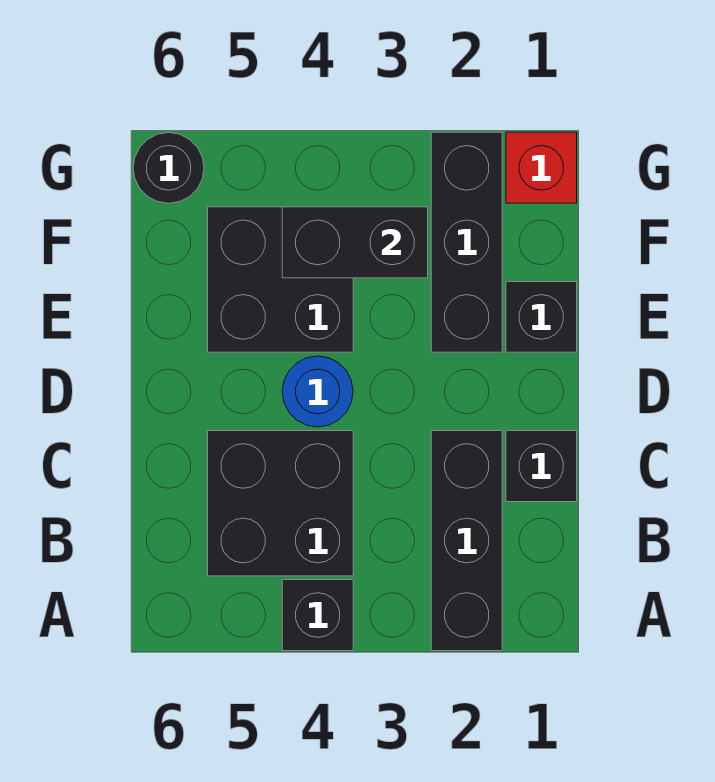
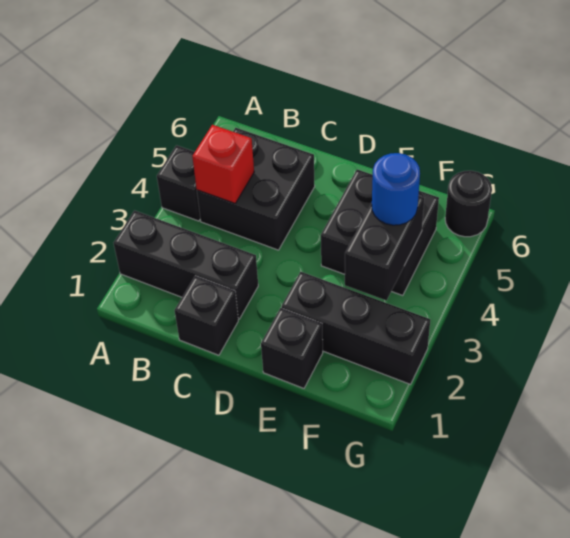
blue round brick D4 level 1 -> blue round brick F4 level 3
red brick G1 level 1 -> red brick B4 level 2

